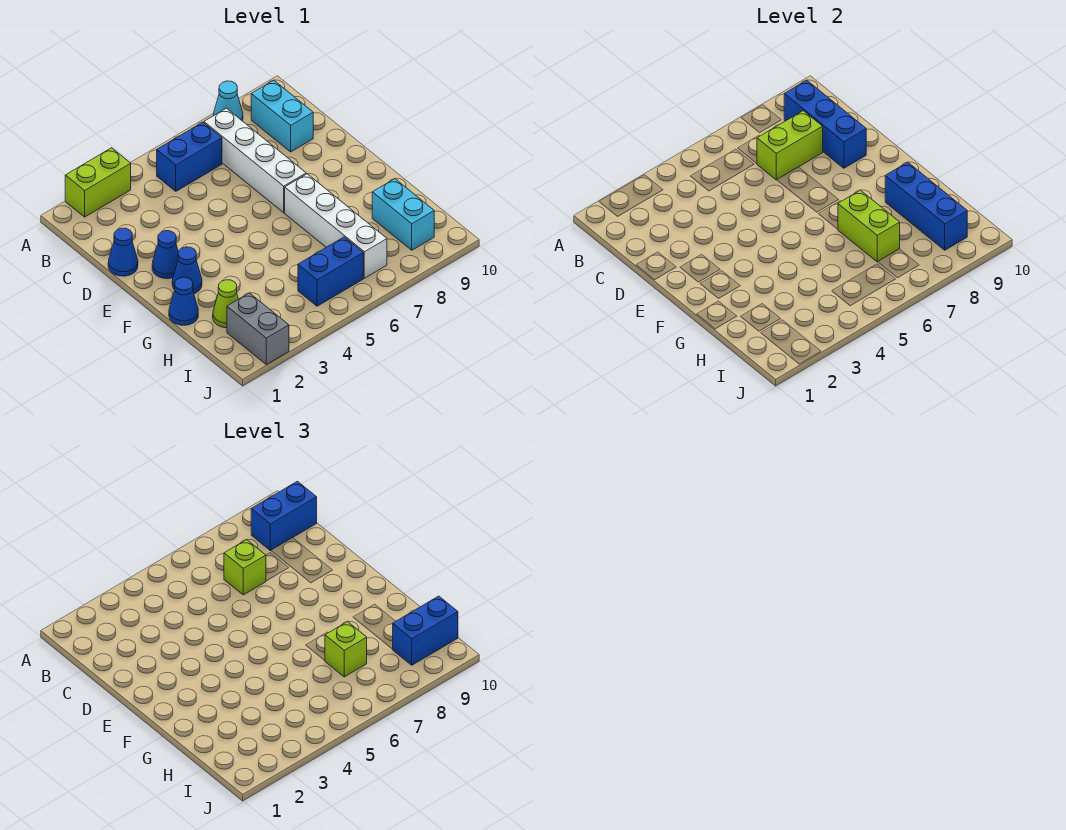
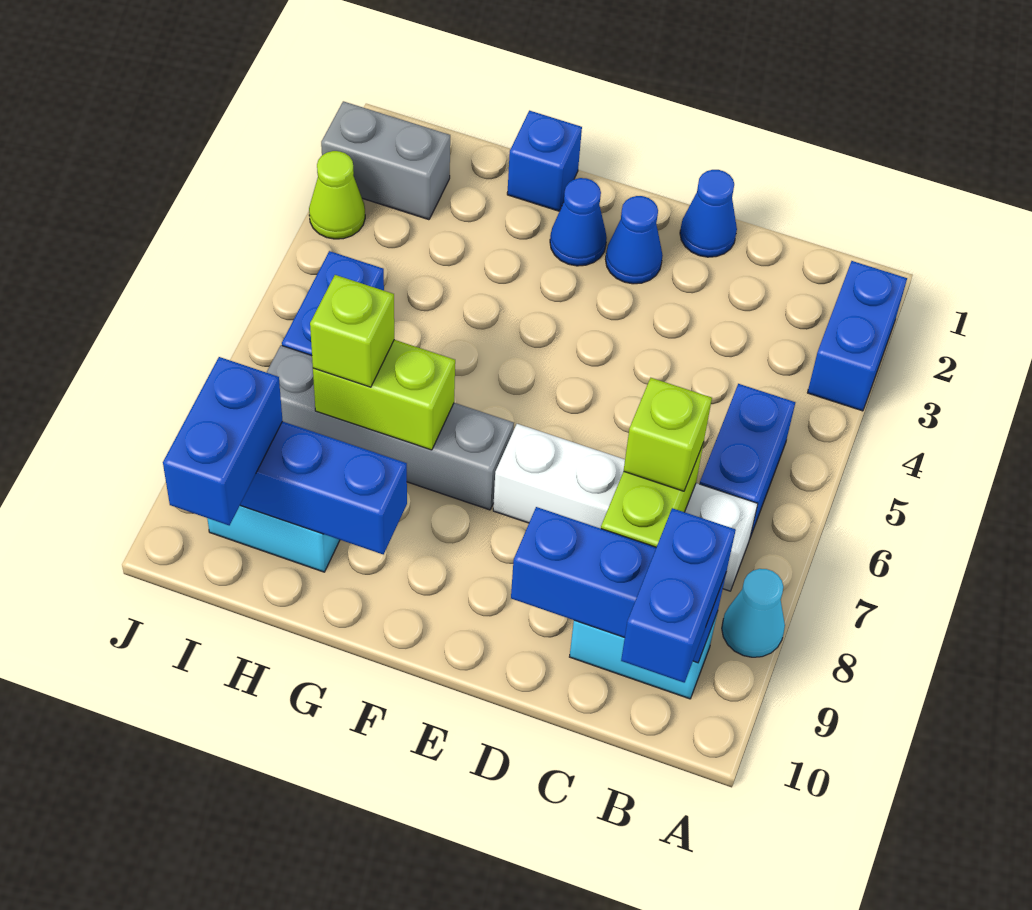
lime brick A2:A3 level 1 -> blue brick A2:A3 level 1
white brick F7:I7 level 1 -> grey brick F7:I7 level 1
blue cone G1 level 1 -> blue brick G1 level 1
lime cone H2 level 1 -> lime cone J3 level 1

